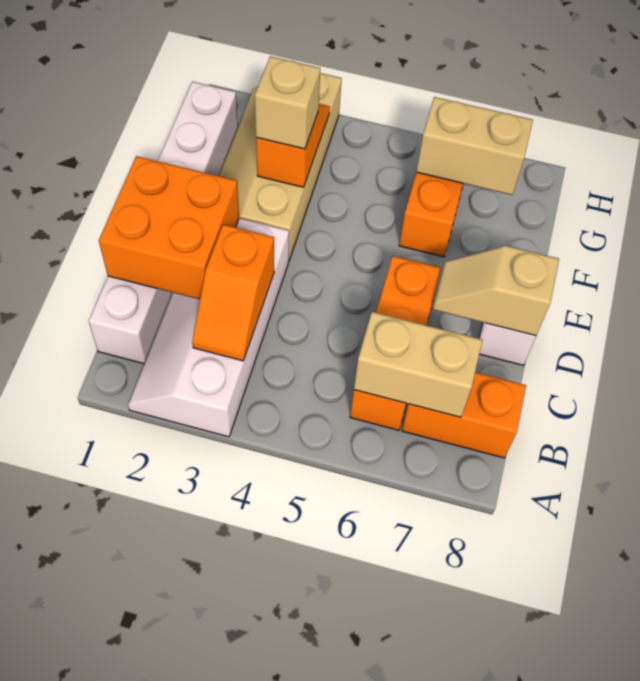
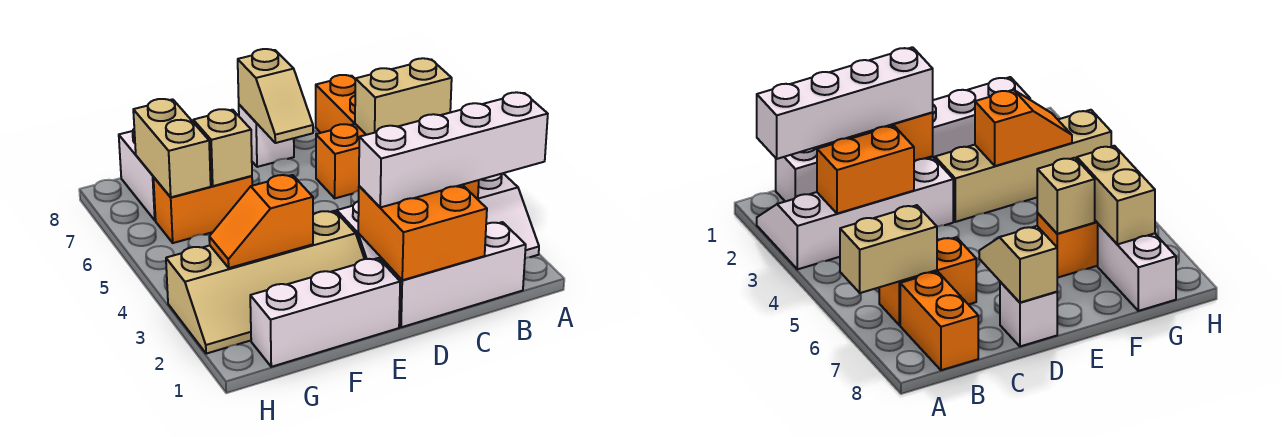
none -> white brick A2:D2 level 3
orange slope B3:C3 level 2 top C -> orange brick B3:C3 level 2
orange brick B6:D6 level 1 -> orange brick B6:C6 level 1
tan brick B6:B7 level 2 -> tan brick A6:B6 level 2
tan brick F3 level 3 -> tan brick F6 level 2
none -> white brick G7:G8 level 1

